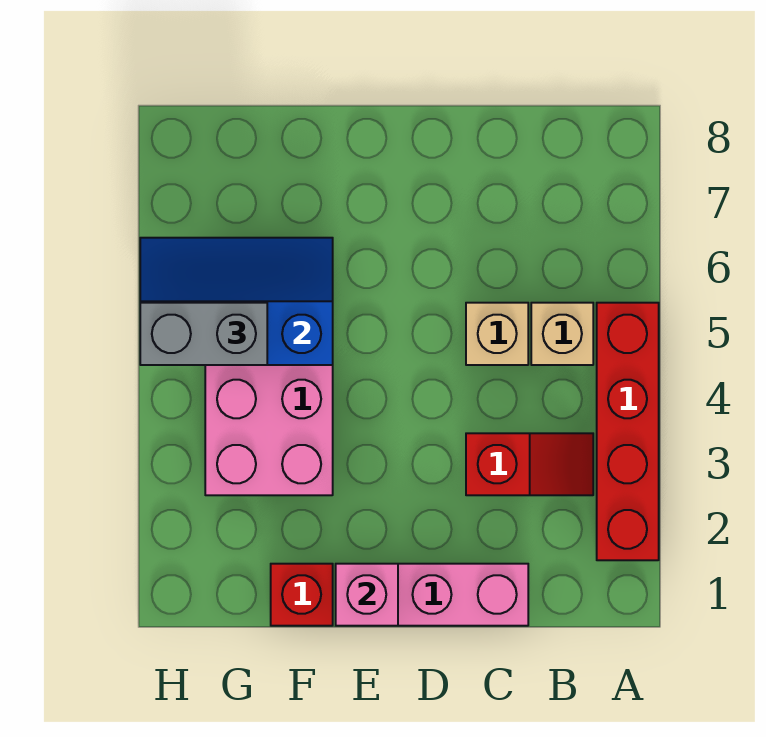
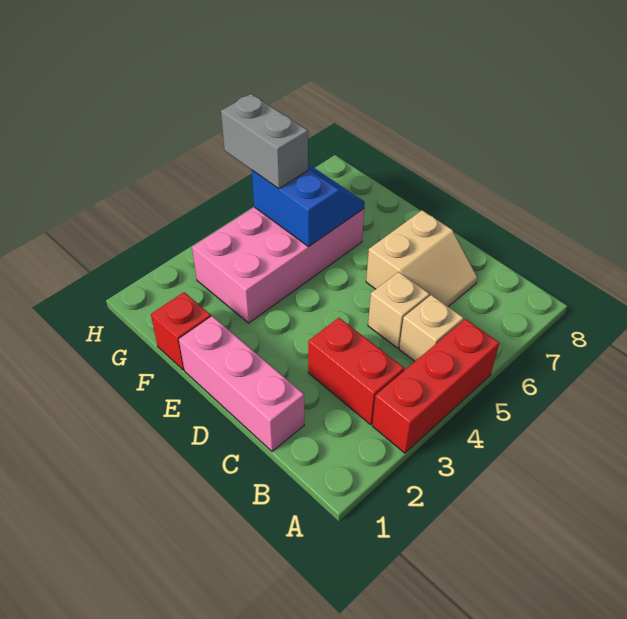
red brick A2:A5 level 1 -> red brick A3:A5 level 1
red slope B3:C3 level 1 top C -> red brick B3:C3 level 1
none -> tan slope C6:D7 level 1 top D
pink brick E1 level 2 -> none
blue slope F5:H6 level 2 top 5 -> blue slope F5:G6 level 2 top 5

